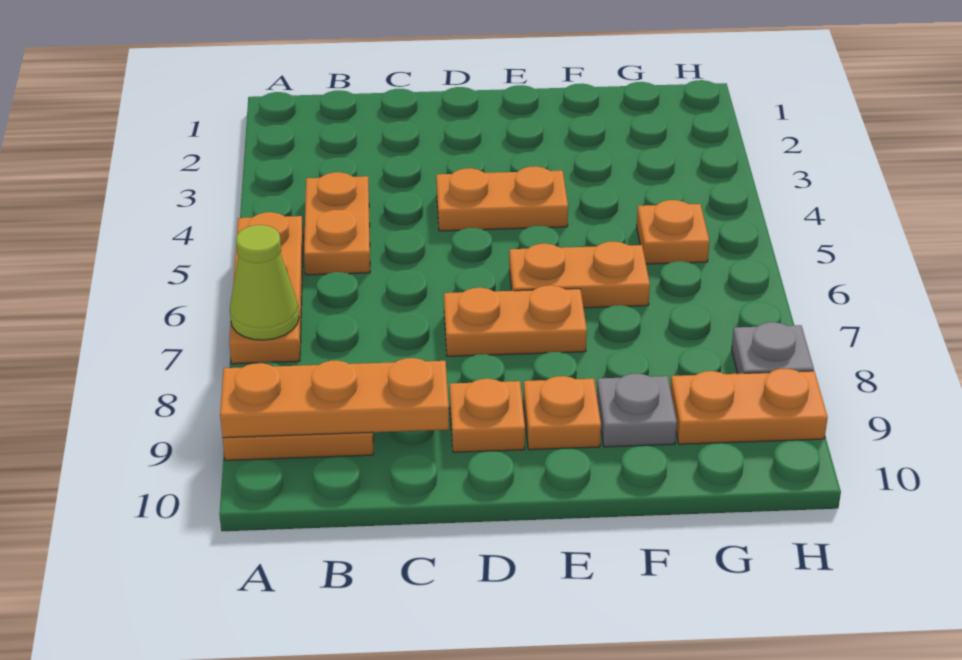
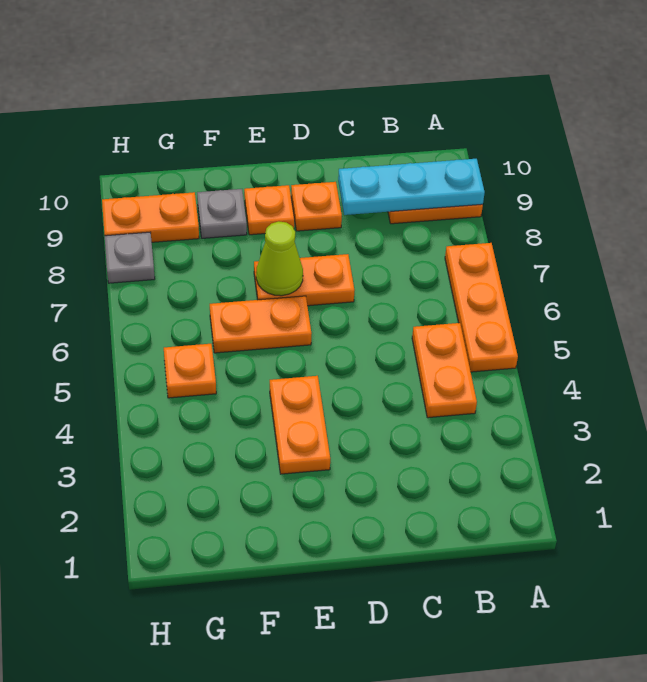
lime cone A7 level 2 -> lime cone E7 level 2
orange plate A9:C9 level 2 -> cyan plate A9:C9 level 2
orange plate D4:E4 level 1 -> orange plate E3:E4 level 1

